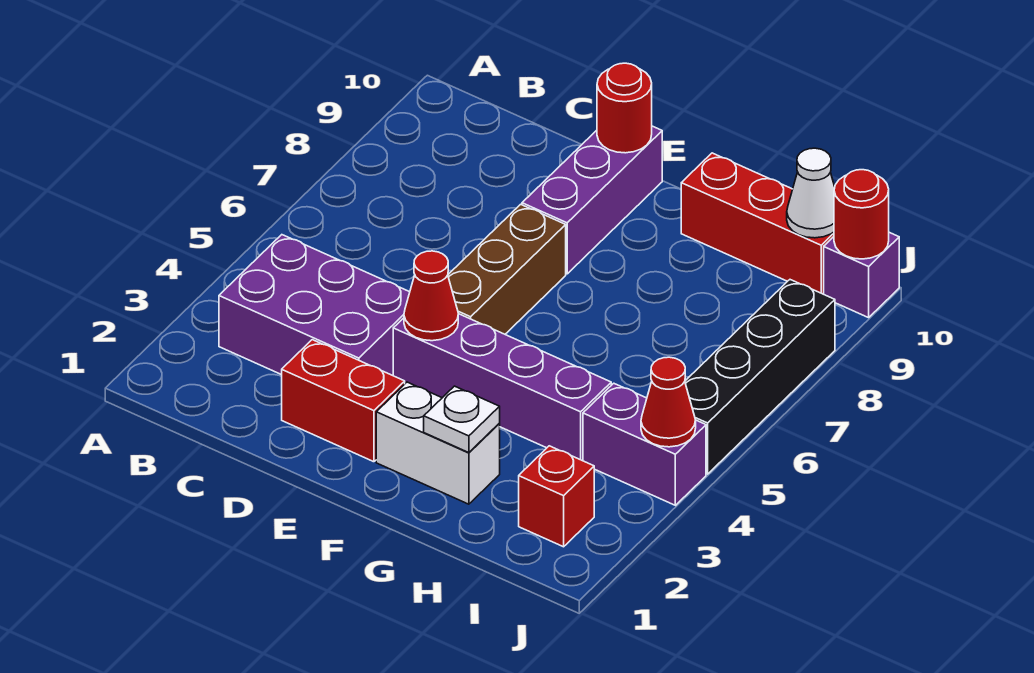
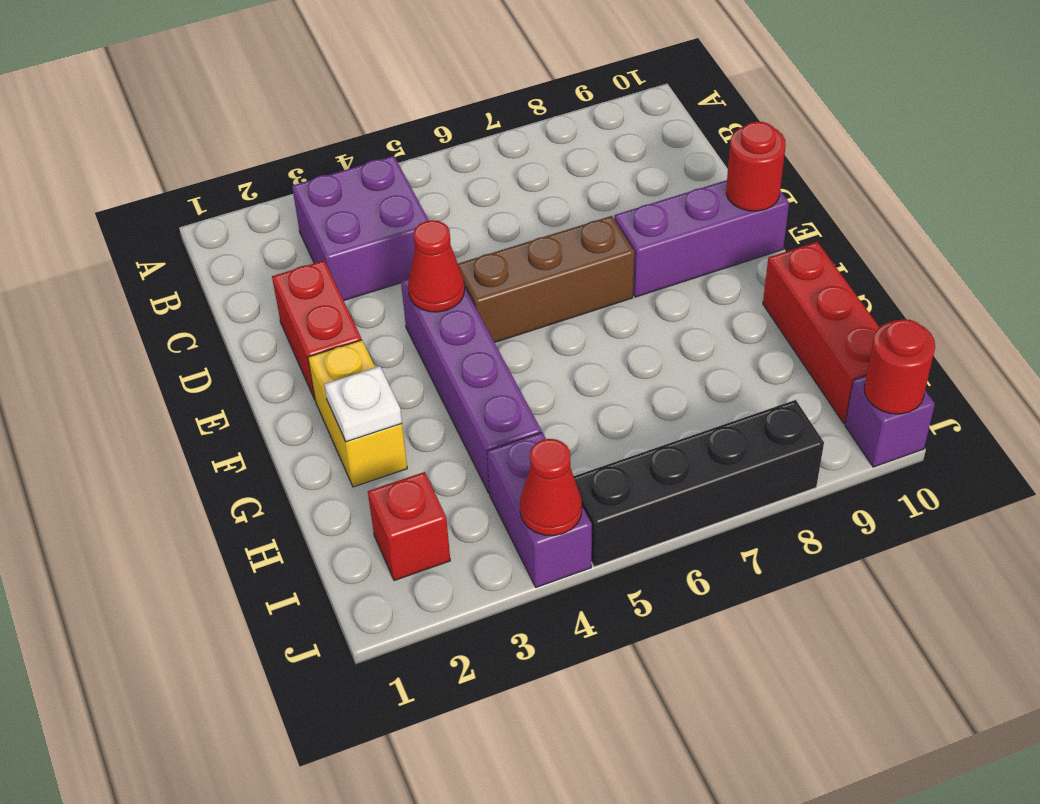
purple brick B3:D4 level 1 -> purple brick B3:C4 level 1
white brick F2:G2 level 1 -> yellow brick F2:G2 level 1
white cone I10 level 2 -> none

